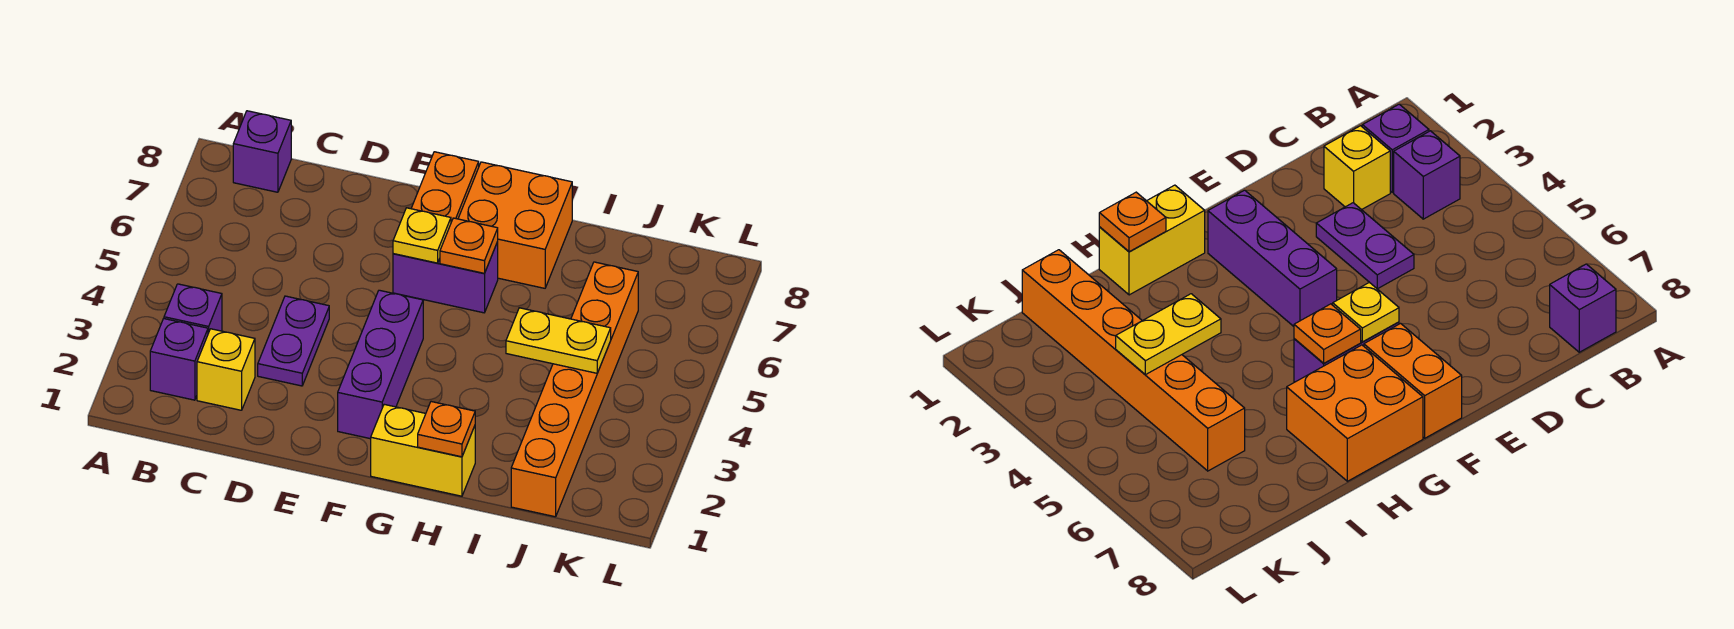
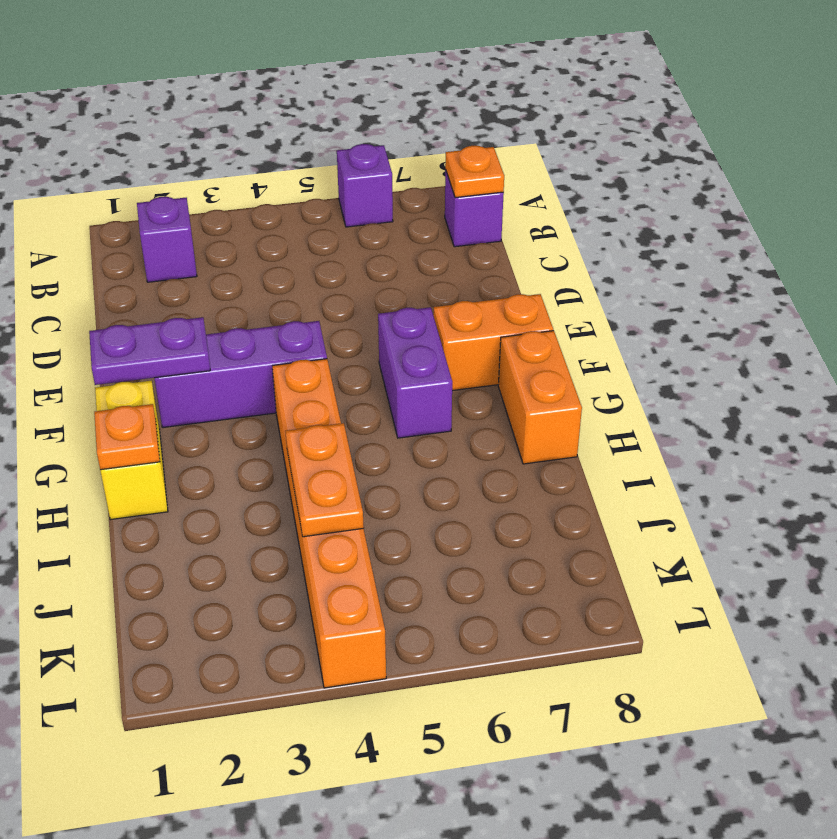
purple brick B3 level 1 -> purple brick A6 level 1
yellow brick C2 level 1 -> none
purple plate D3:D4 level 1 -> purple plate F1:F2 level 2
yellow plate F6 level 2 -> none
orange plate G6 level 2 -> orange plate B8 level 2
orange brick G7:H8 level 1 -> orange brick G8:H8 level 1
yellow plate I4:J4 level 2 -> orange plate I4:J4 level 2
orange brick J1:J6 level 1 -> orange brick G4:L4 level 1

